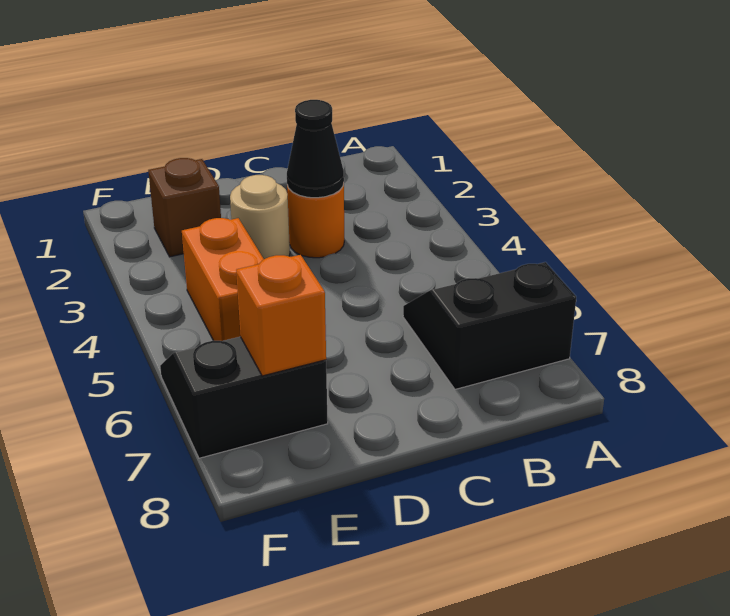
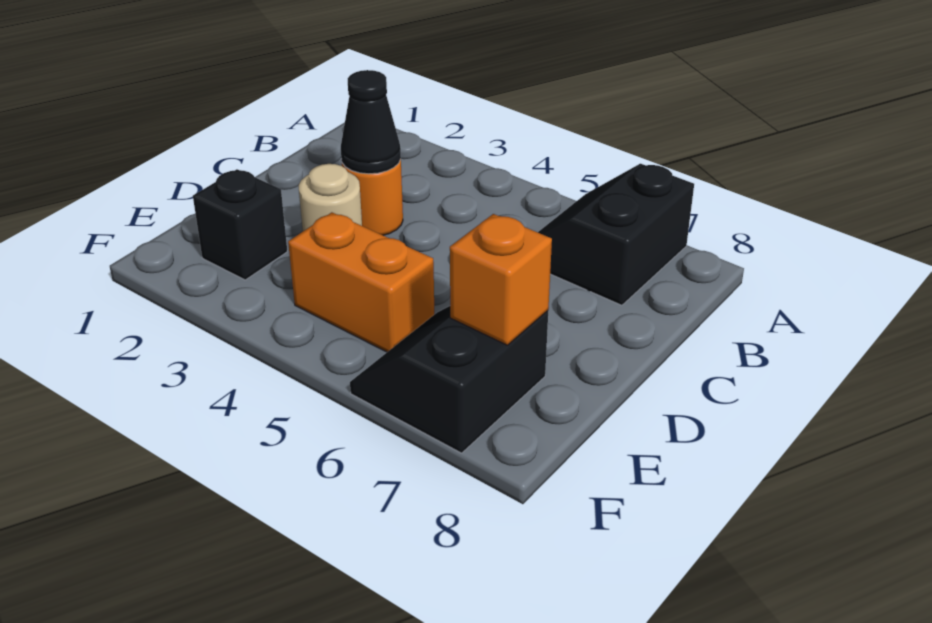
brown brick E2 level 1 -> black brick E2 level 1

